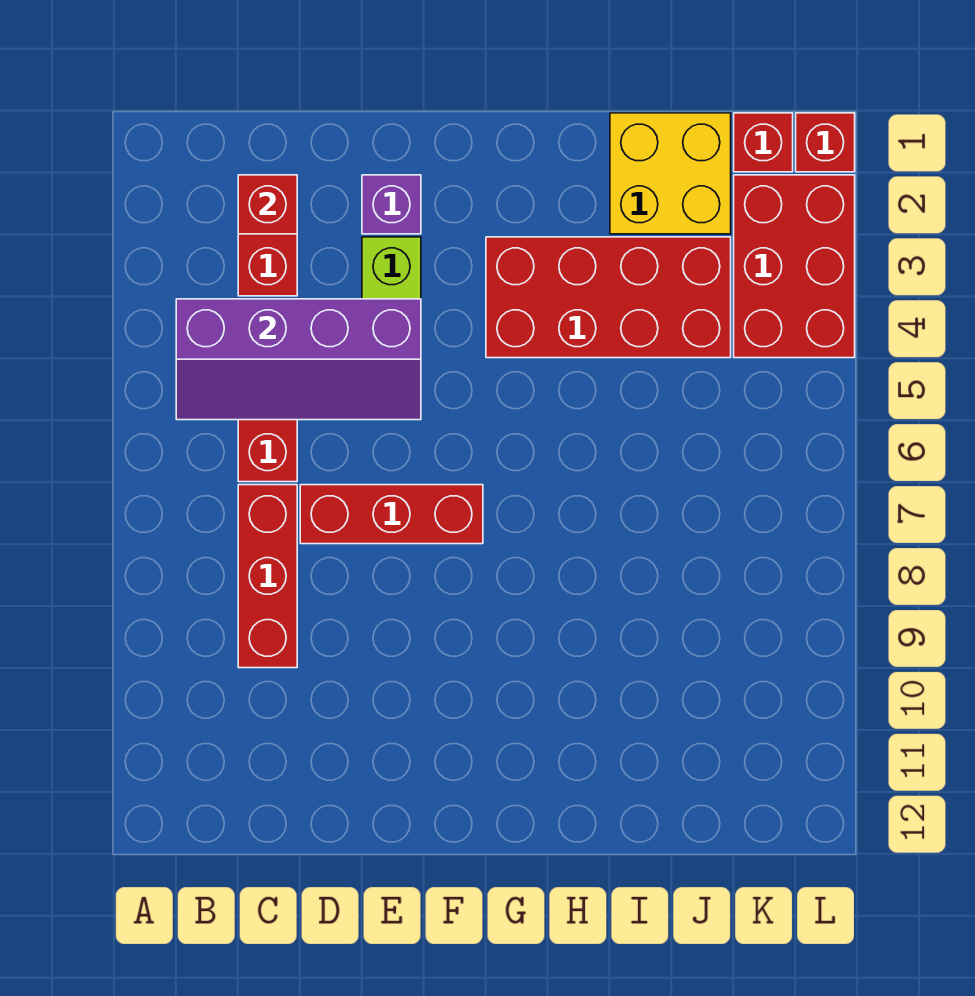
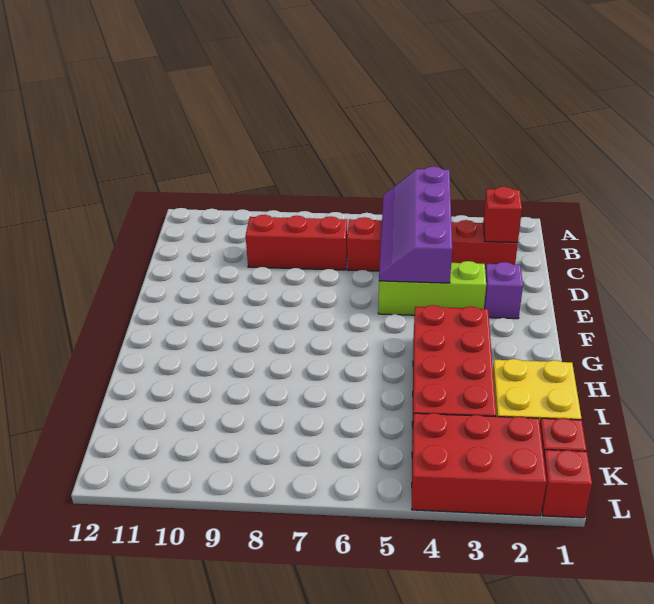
red brick D7:F7 level 1 -> none

